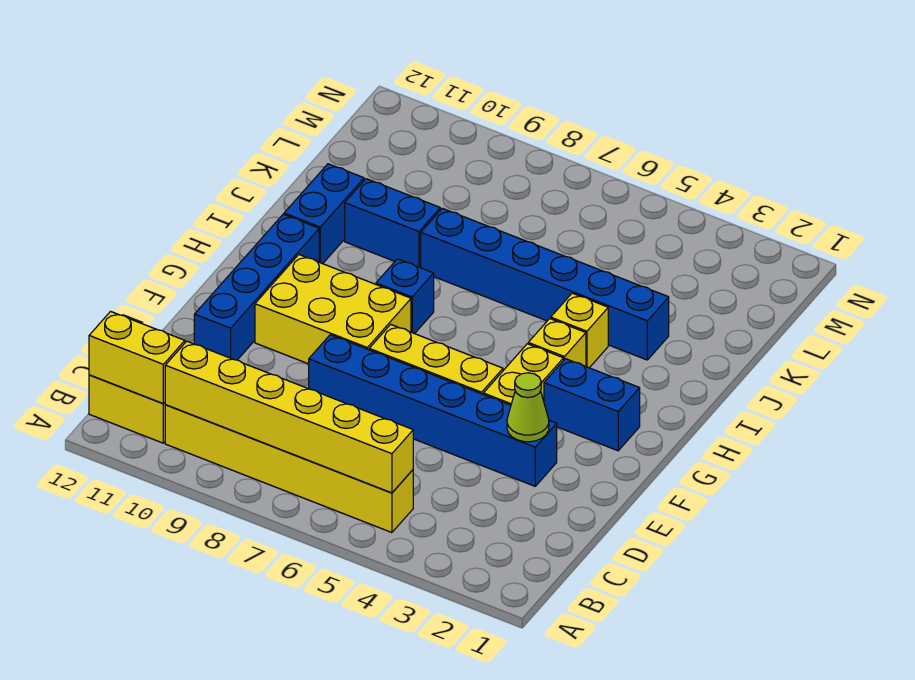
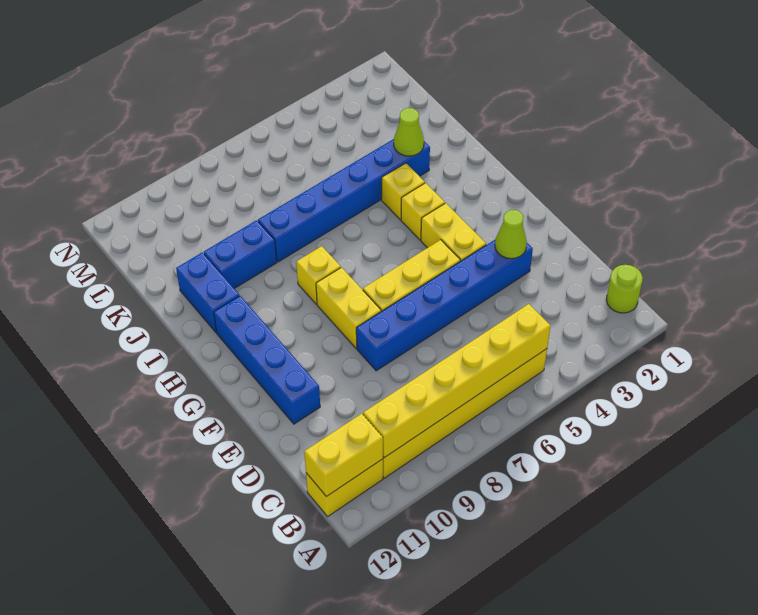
none -> lime round brick B1 level 1
yellow brick F8:G10 level 1 -> yellow brick F8:G8 level 1
blue brick G2:G3 level 1 -> none
blue brick H8 level 1 -> yellow brick H8 level 1
none -> lime cone J3 level 2

